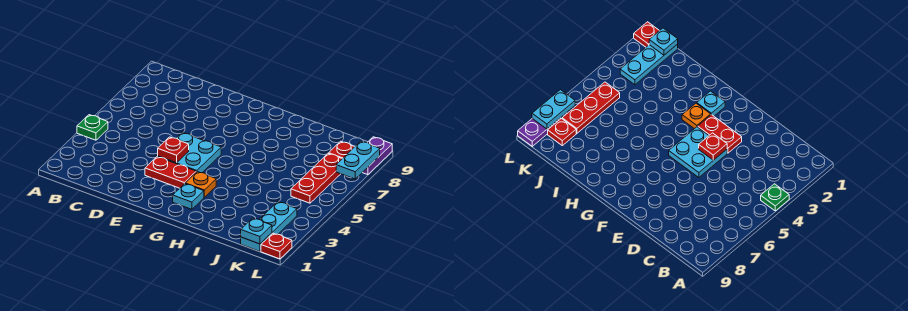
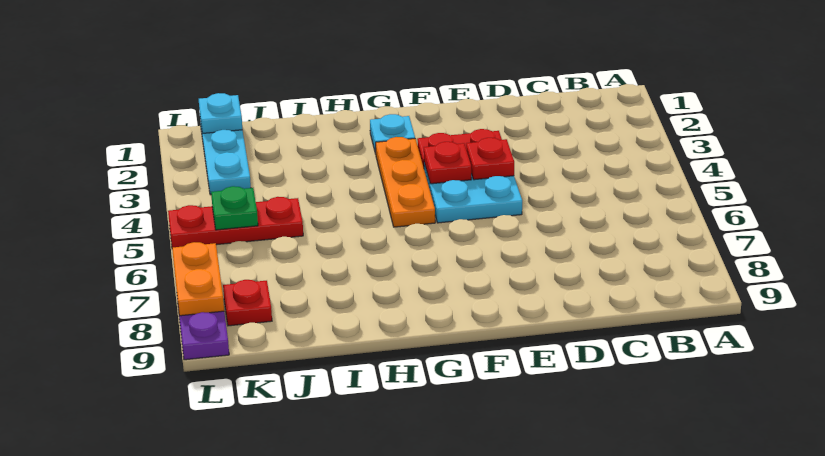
green plate A4 level 1 -> green plate K5 level 2
orange plate G3 level 1 -> orange plate G3:G5 level 1
red plate K5:K7 level 1 -> red plate J5:L5 level 1
red plate L1 level 1 -> red plate F4 level 2
cyan plate L7:L8 level 2 -> orange plate L7:L8 level 2

